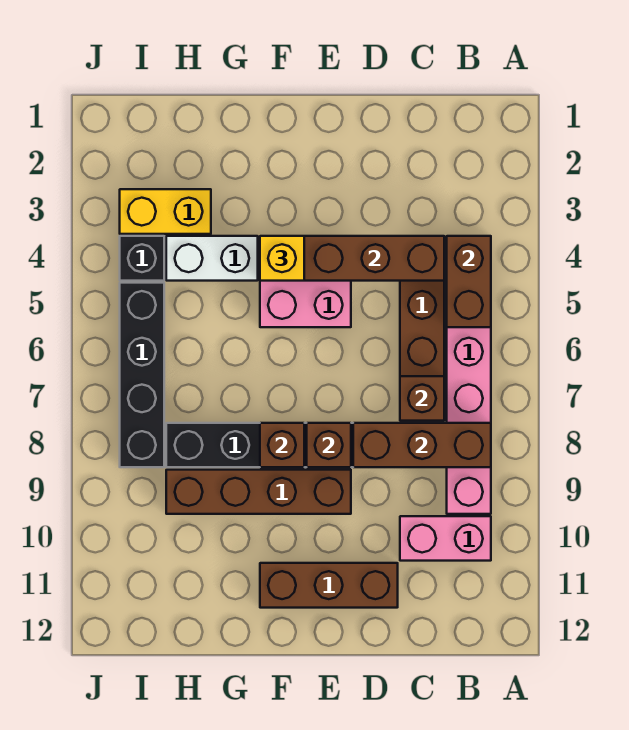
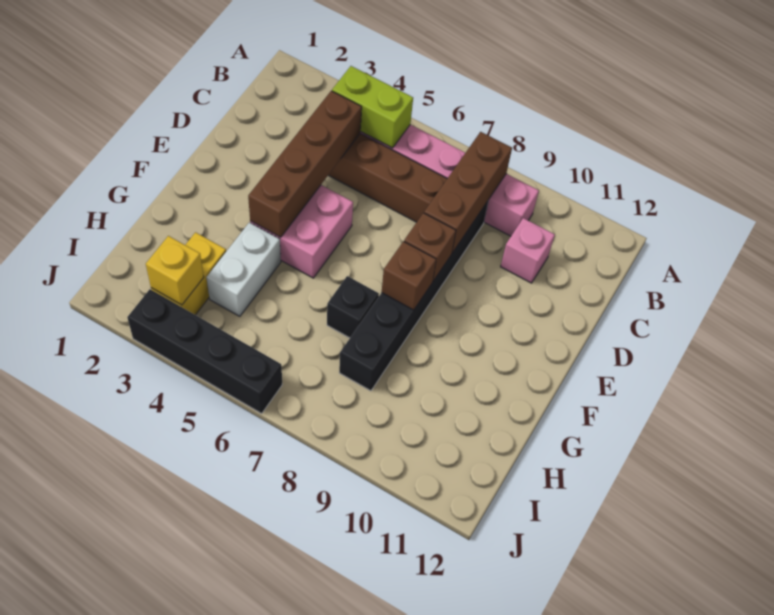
brown brick B4:B5 level 2 -> lime brick B4:B5 level 2
pink brick B10:C10 level 1 -> pink brick C10 level 1
brown brick C7 level 2 -> none
brown brick D11:F11 level 1 -> none
brown brick E9:H9 level 1 -> none
yellow brick F4 level 3 -> yellow brick I3 level 2
black brick I4 level 1 -> black brick G7 level 1
black brick I5:I8 level 1 -> black brick J3:J6 level 1

